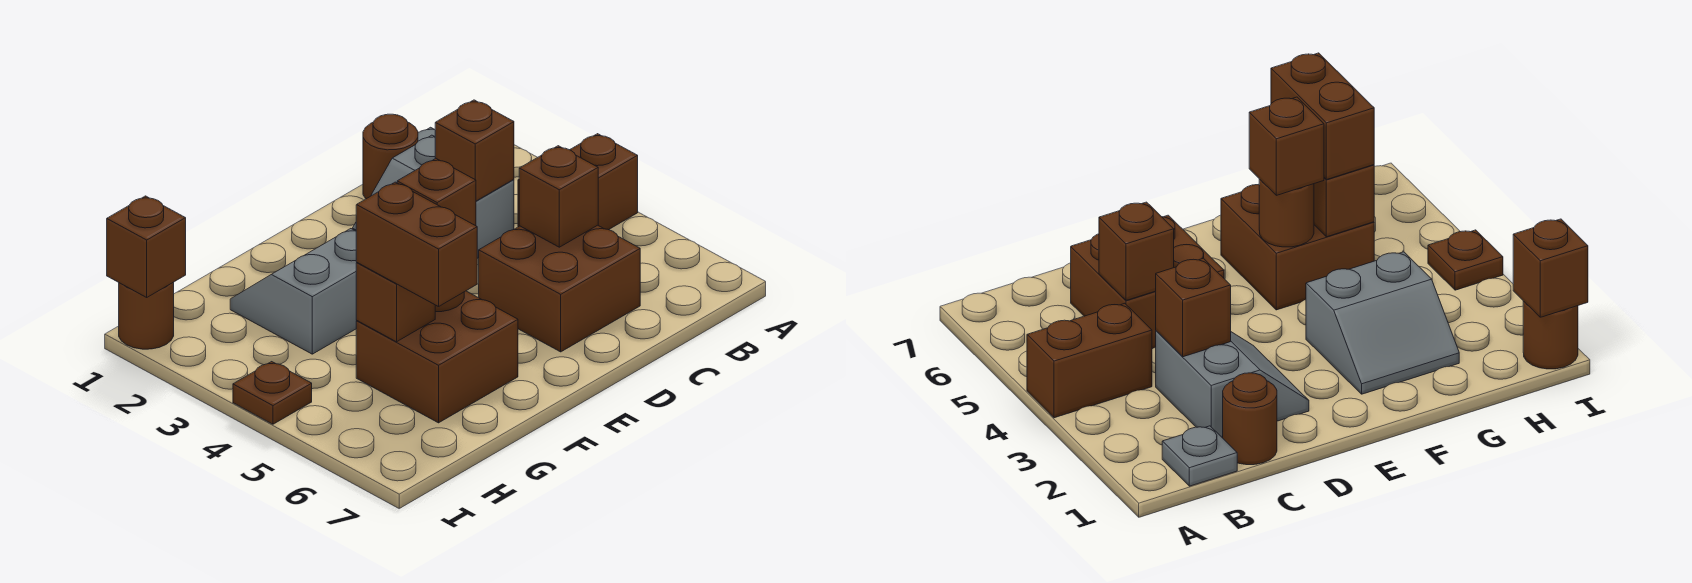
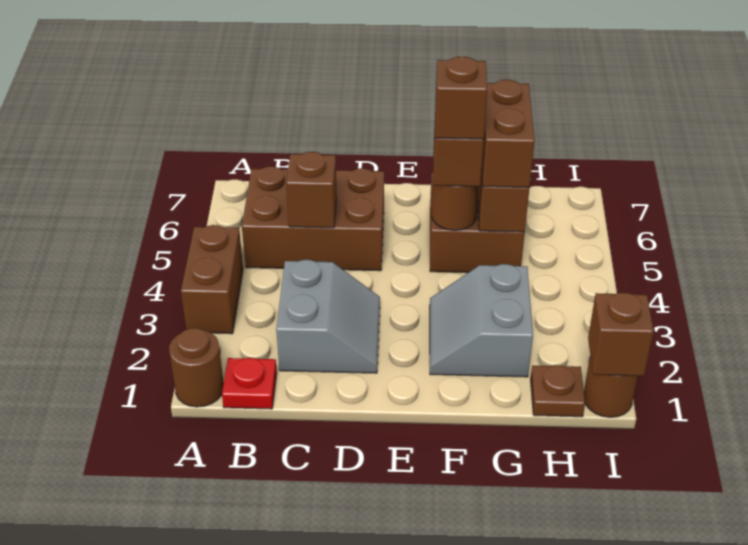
brown brick A4:B4 level 1 -> brown brick A3:A4 level 1
grey plate B1 level 1 -> red plate B1 level 1
brown round brick C1 level 1 -> brown round brick A1 level 1
brown brick C3 level 2 -> brown brick F5 level 4
brown brick C5:D6 level 1 -> brown brick B5:D6 level 1
grey slope F2:G3 level 1 top 3 -> grey slope F2:G3 level 1 top G
brown plate I4 level 1 -> brown plate H1 level 1

